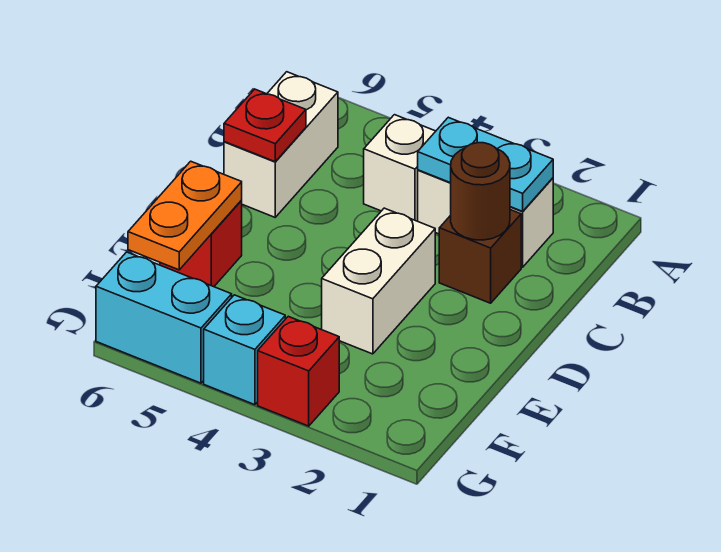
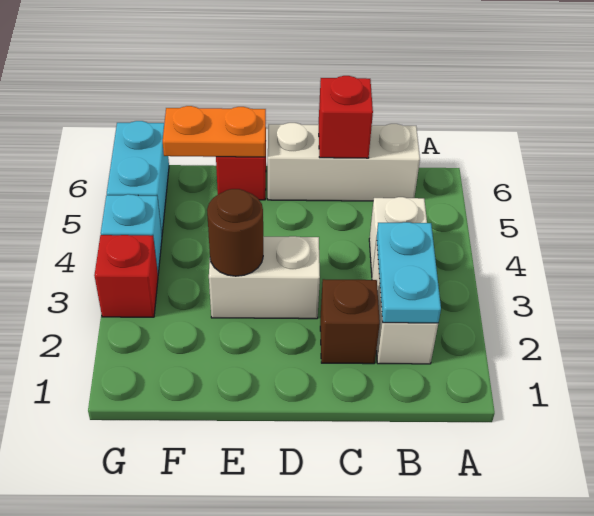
white brick B6:C6 level 1 -> white brick B6:D6 level 1
brown round brick C2 level 2 -> brown round brick E3 level 2
red plate C6 level 2 -> red brick C6 level 2

